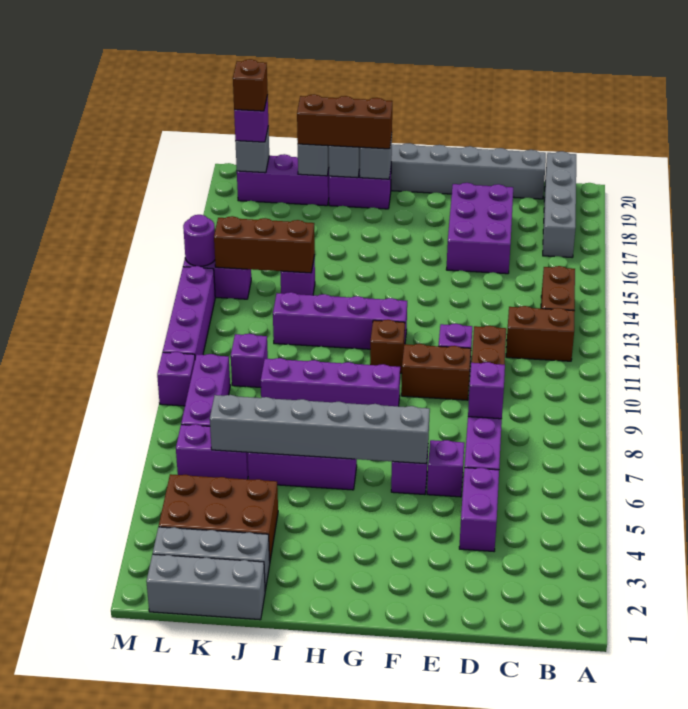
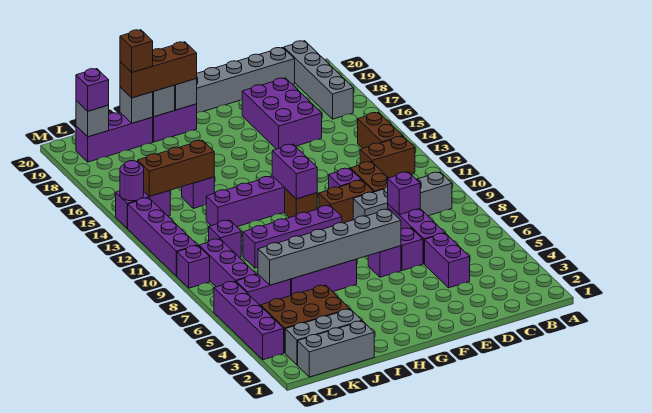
none -> grey brick B9:E9 level 1
none -> purple brick G11:G12 level 2
brown brick L19 level 4 -> brown brick J19 level 4
none -> purple brick M3:M6 level 1

